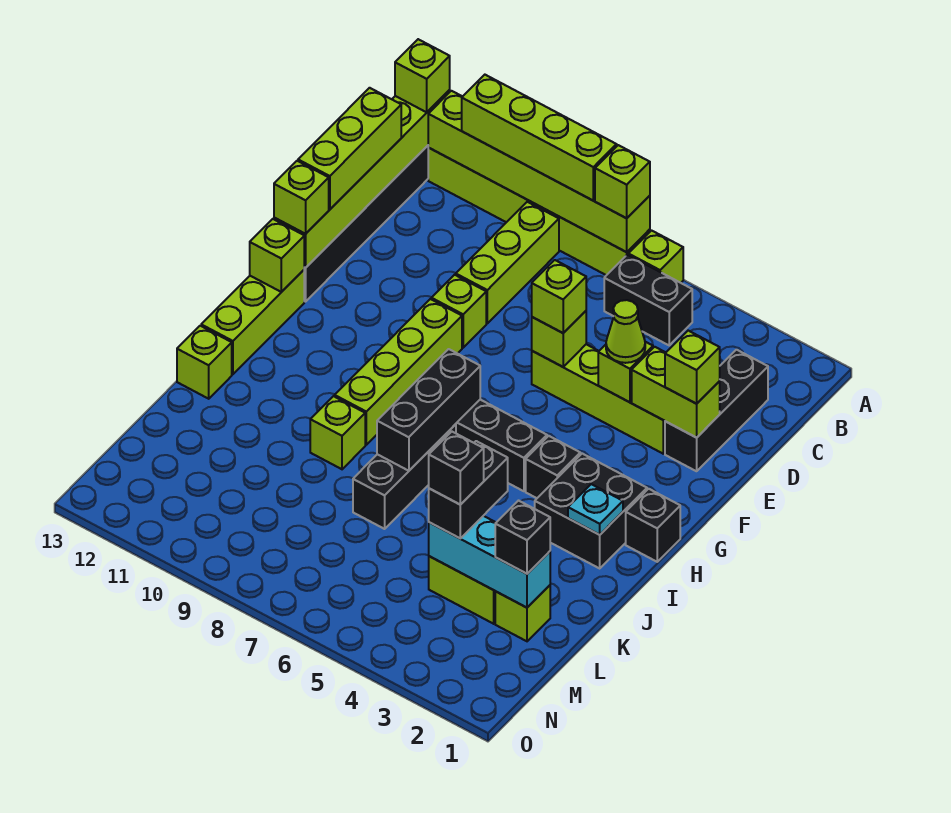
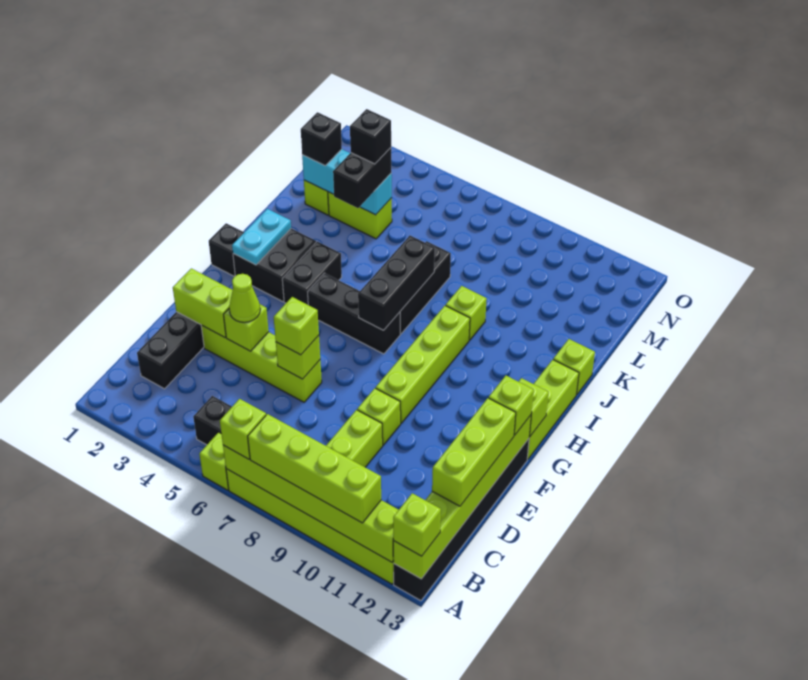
lime brick E2 level 3 -> none
black brick H4 level 1 -> black brick H4:I4 level 1
cyan plate I2 level 2 -> cyan plate H2:I2 level 2

